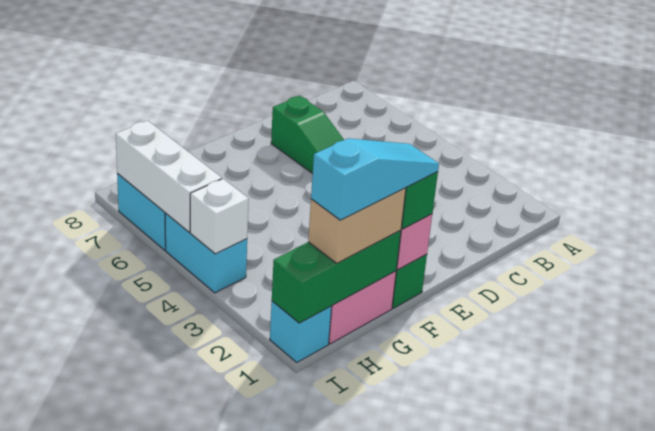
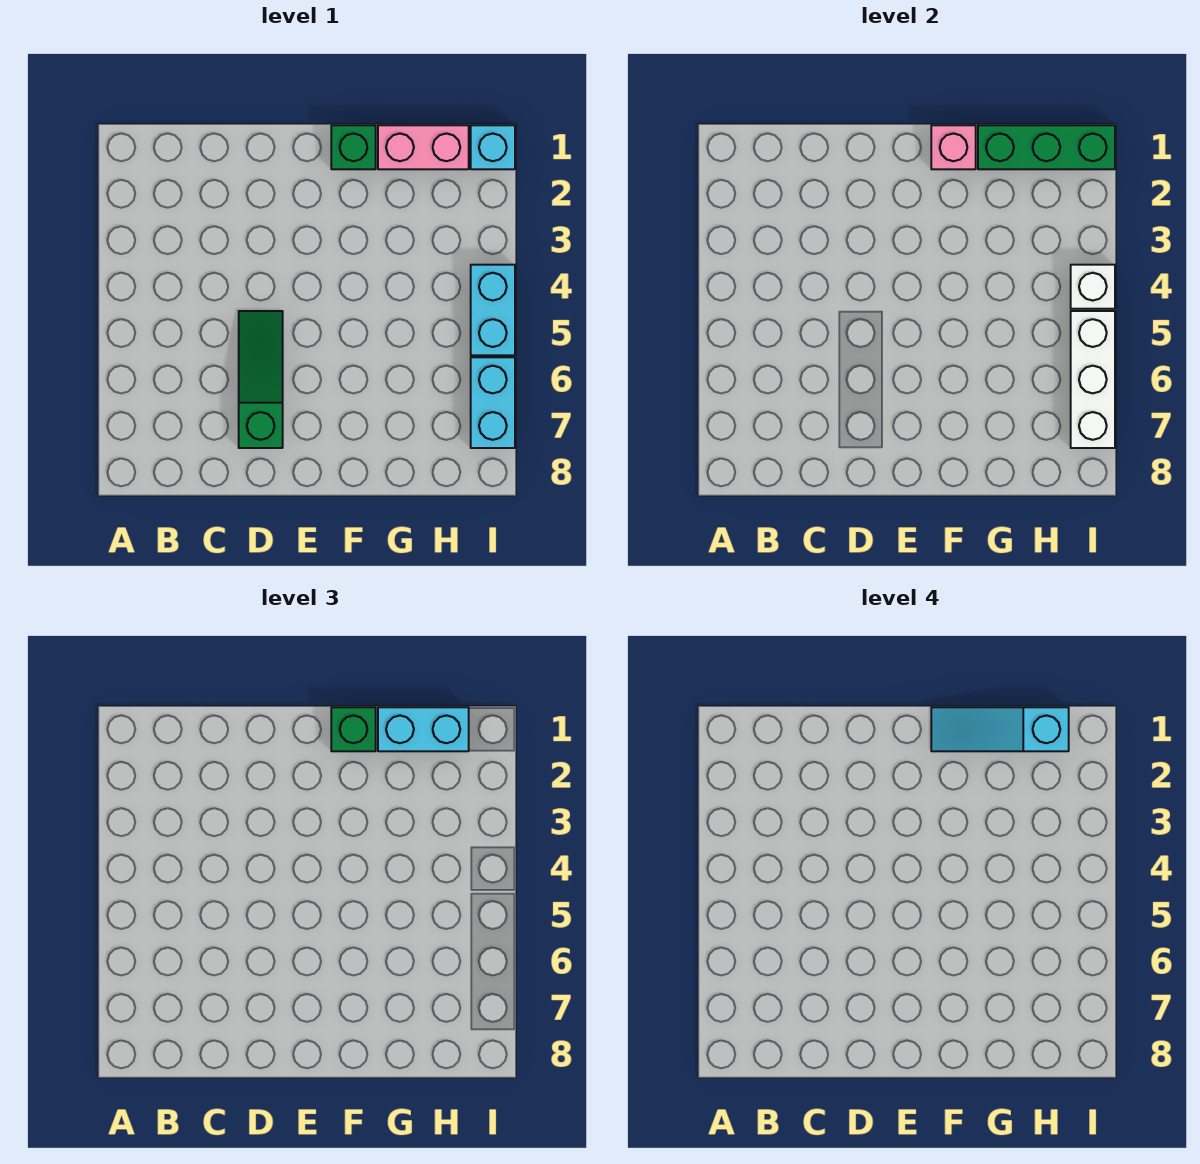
tan brick G1:H1 level 3 -> cyan brick G1:H1 level 3

